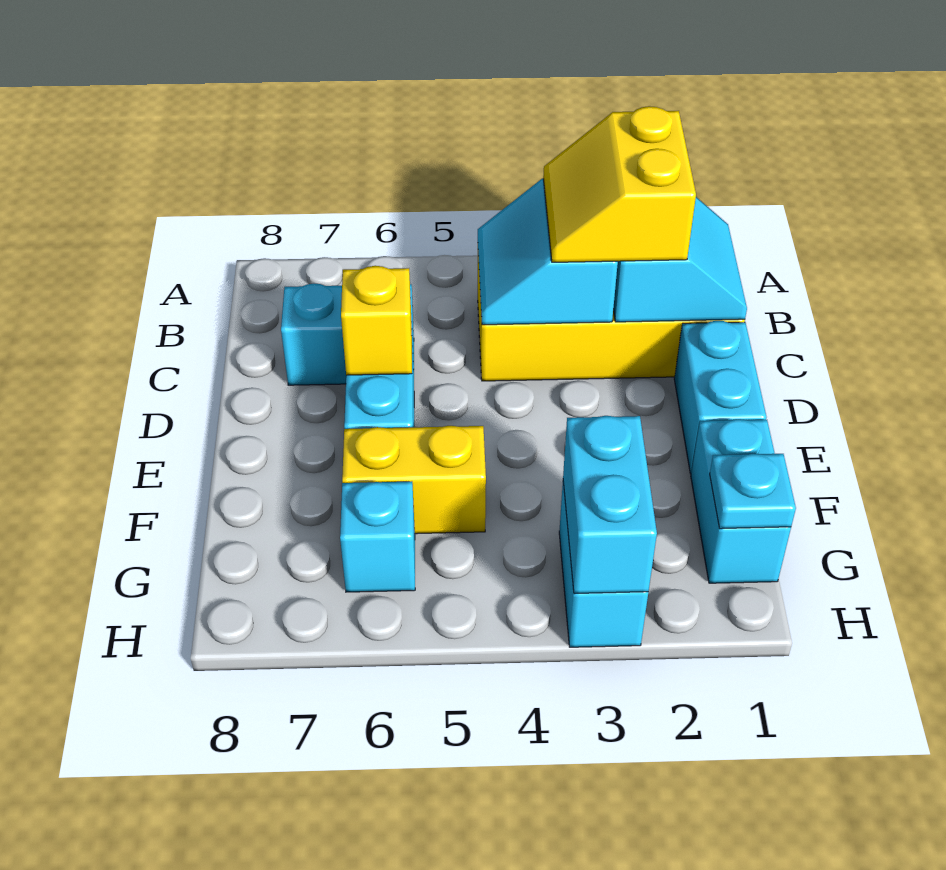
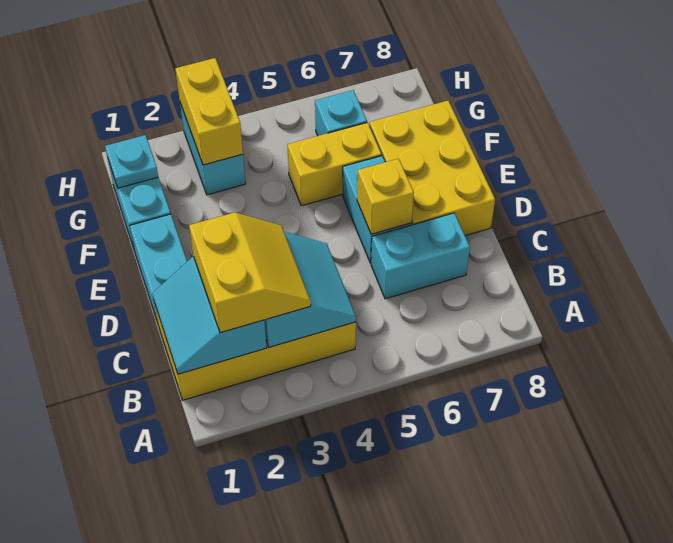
none -> yellow brick D7:F8 level 1
cyan brick G3:H3 level 2 -> yellow brick G3:H3 level 2

